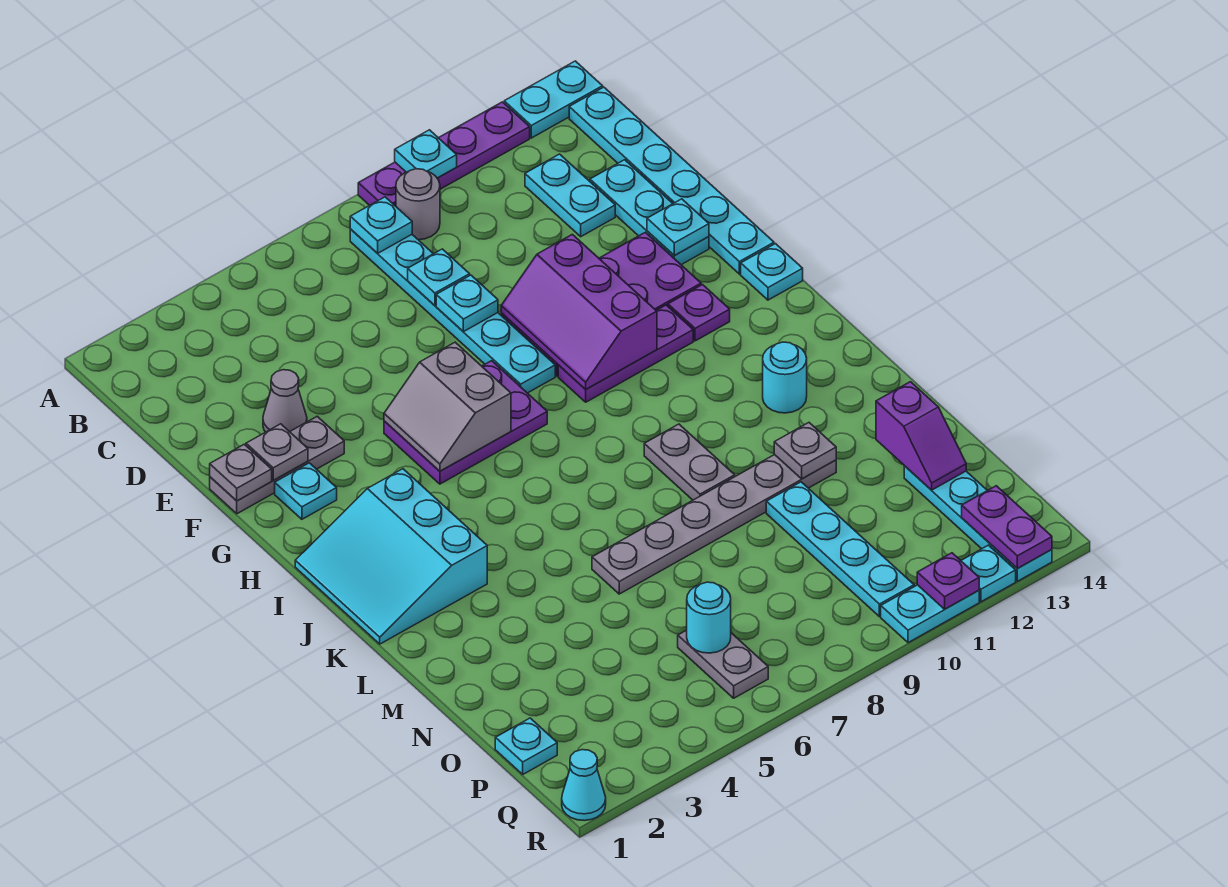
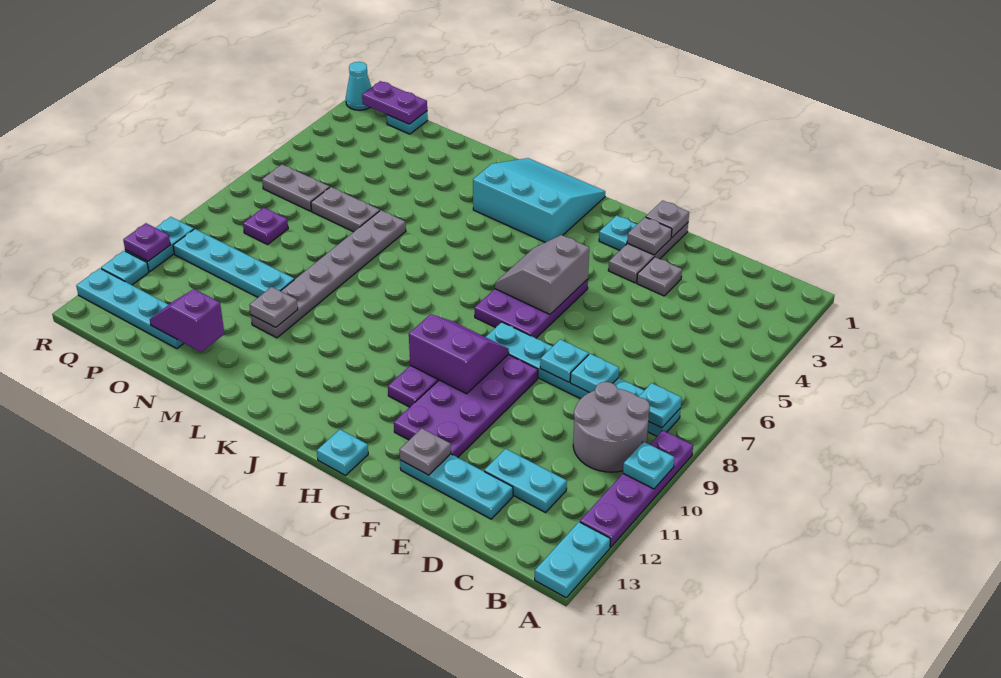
grey round brick B9 level 1 -> grey round brick B9:C10 level 1
cyan plate B14:G14 level 1 -> none
grey cone E3 level 1 -> grey plate E3 level 1
purple slope F9:H10 level 2 top 10 -> purple slope G9:H10 level 2 top 10
cyan plate F13 level 2 -> grey plate F13 level 2
grey slope G5:H6 level 2 top 6 -> grey slope G5:H6 level 2 top G
purple plate H12 level 1 -> purple plate P8 level 1
grey plate K9:L9 level 1 -> grey plate N6:O6 level 1
cyan round brick K12 level 1 -> none
cyan round brick P6 level 2 -> none
purple plate Q13:R13 level 2 -> purple plate P1:Q1 level 2

